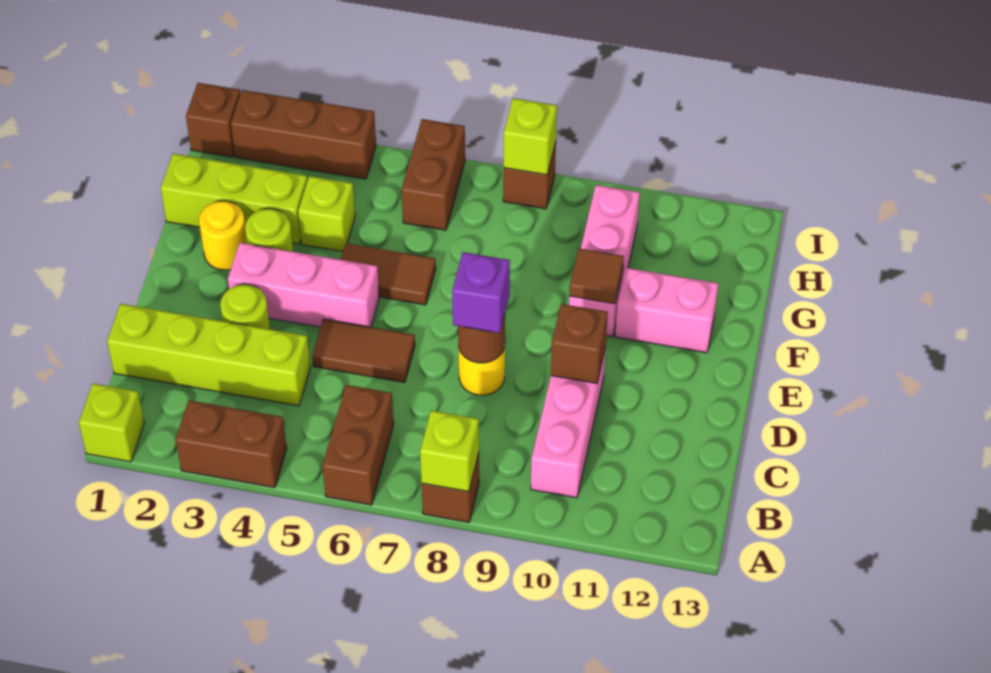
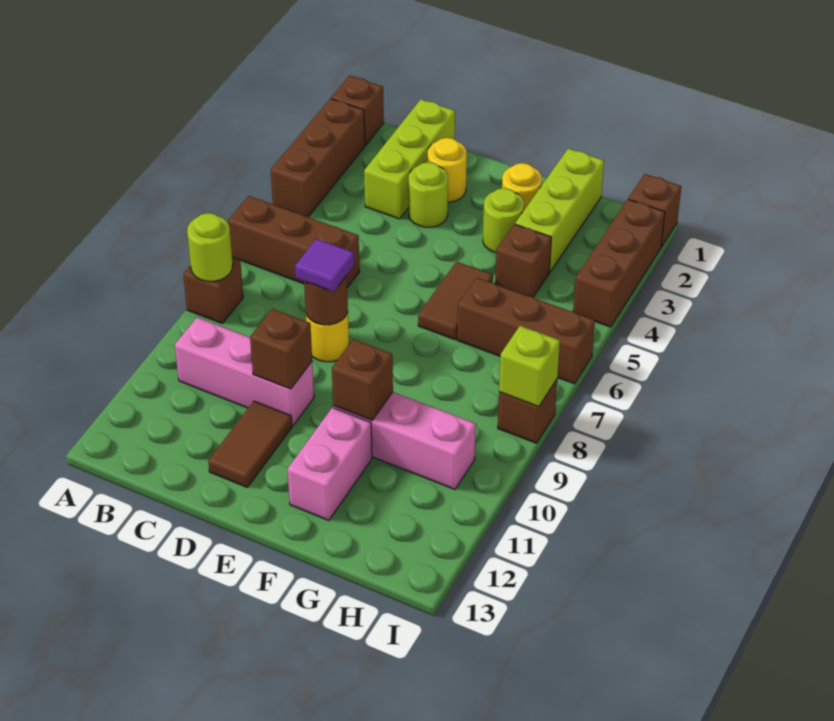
lime brick A1 level 1 -> brown brick A1 level 1
brown brick A3:A4 level 1 -> brown brick A2:A4 level 1
brown brick A6:B6 level 1 -> brown brick A6:C6 level 1
lime brick A8 level 2 -> lime round brick A8 level 2
lime brick C1:C4 level 1 -> lime brick C1:C3 level 1
none -> yellow round brick D2 level 1
brown tile D5:D6 level 1 -> brown tile D11:D12 level 1
purple brick D8 level 3 -> purple tile D8 level 3
pink brick E3:E5 level 1 -> none
brown tile F10 level 2 -> brown brick F10 level 2
lime brick G4 level 1 -> brown brick G4 level 1
brown brick H6:I6 level 1 -> brown brick G6:I6 level 1

